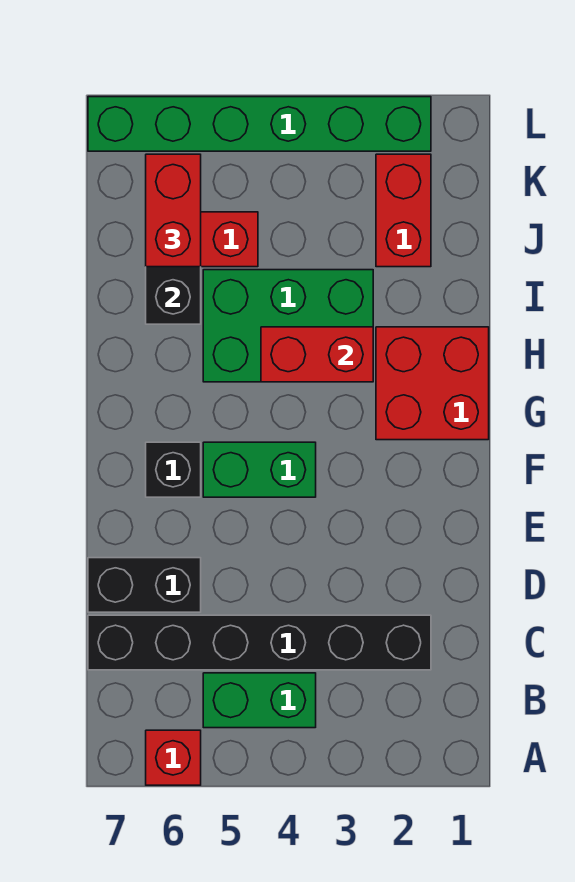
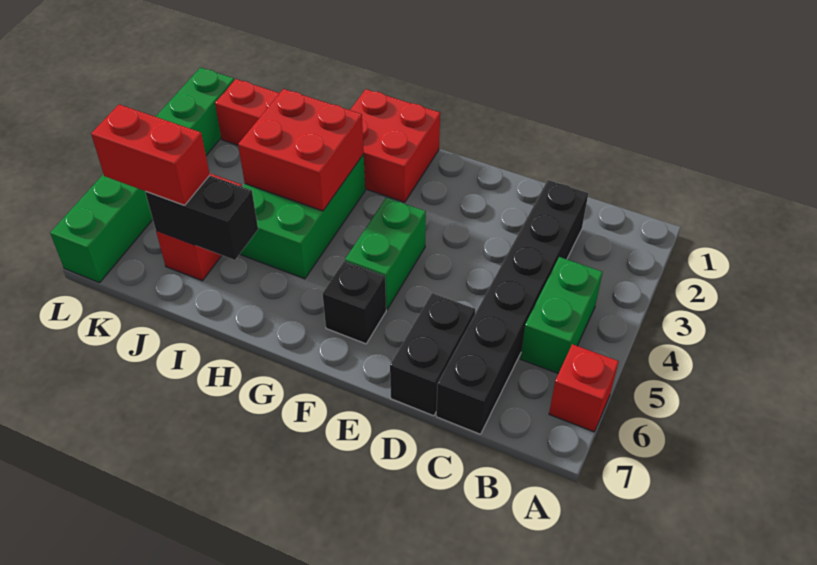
red brick H3:H4 level 2 -> red brick H3:I4 level 2

